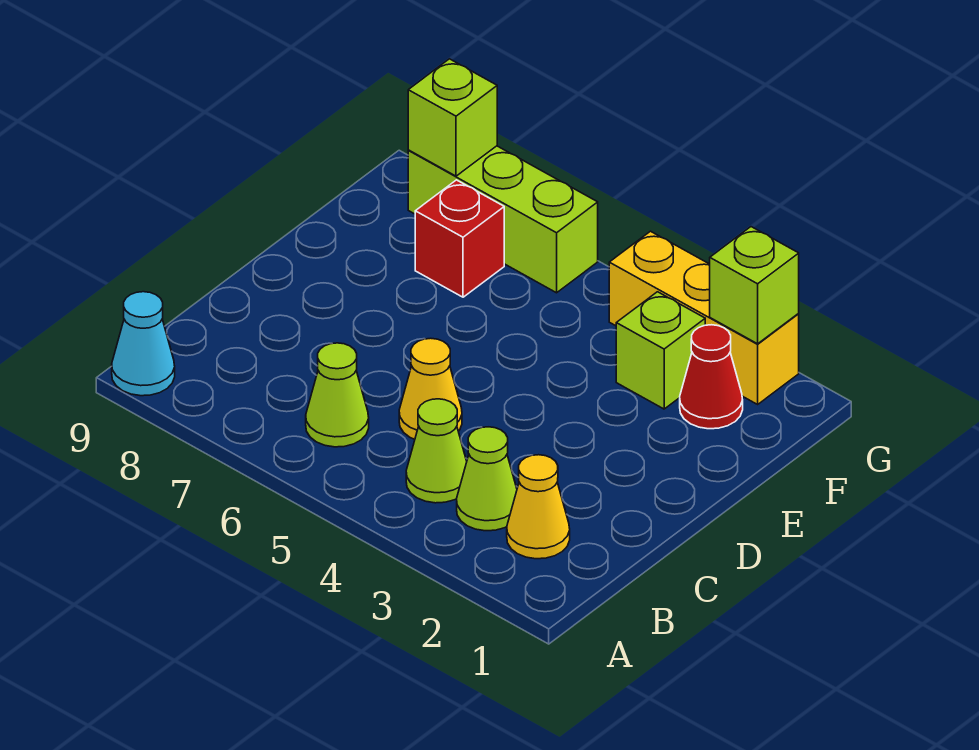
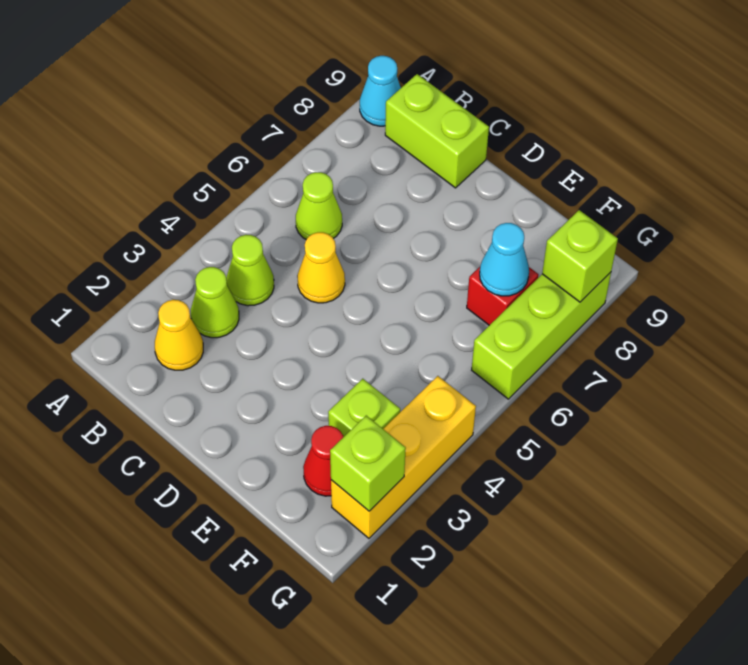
none -> lime brick B9:C9 level 1
none -> cyan cone F7 level 2

